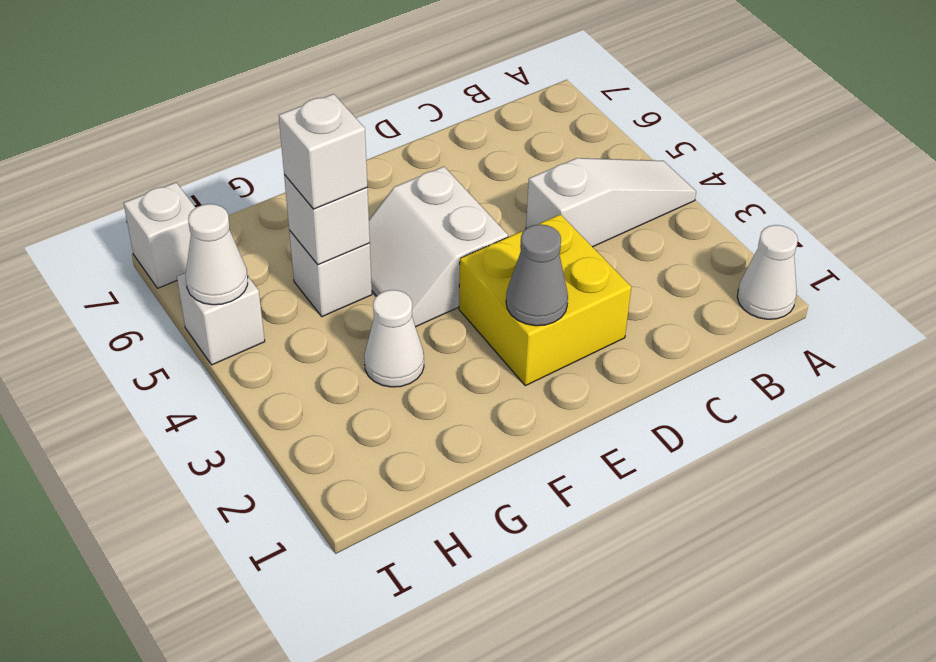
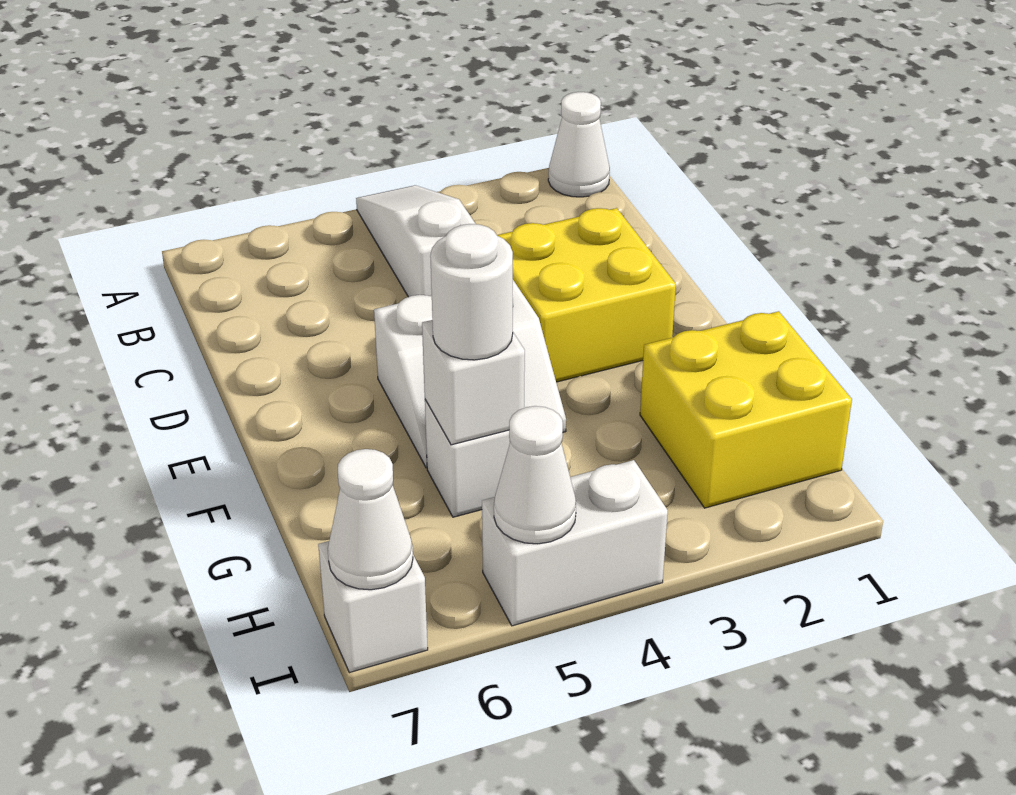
grey cone E2 level 2 -> none
none -> yellow brick G1:H2 level 1
white cone G3 level 1 -> white cone I7 level 2
white brick G5 level 3 -> white round brick G5 level 3
white brick I5 level 1 -> white brick I4:I5 level 1

